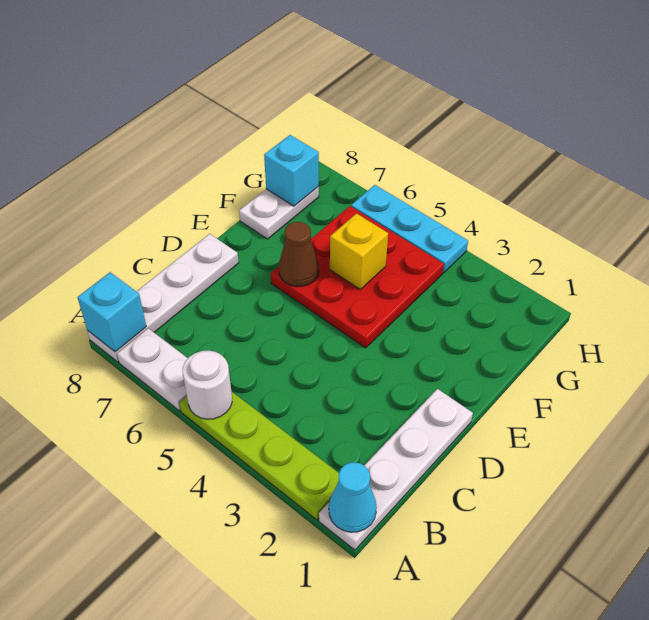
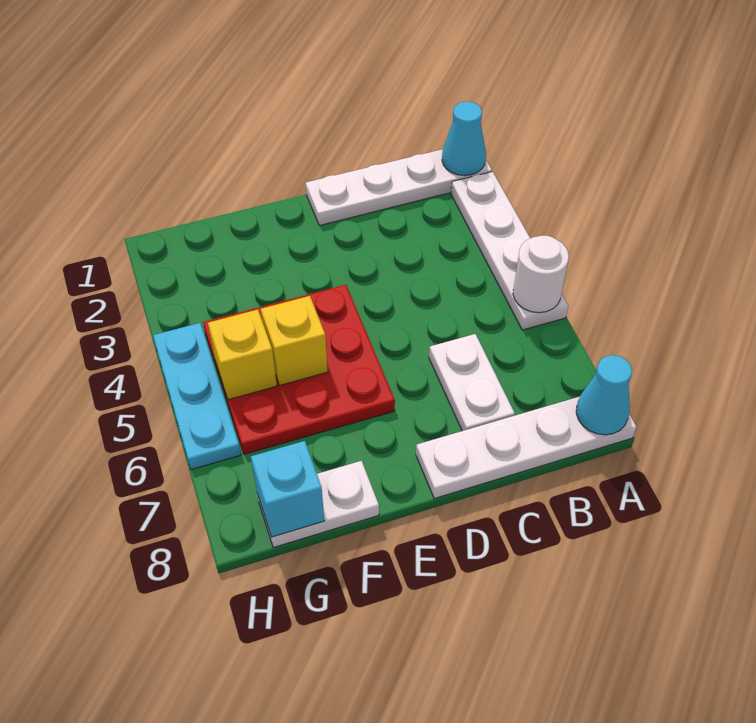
lime plate A2:A5 level 1 -> white plate A2:A5 level 1
white plate A6:A7 level 1 -> white plate C6:C7 level 1
cyan brick A8 level 2 -> cyan cone A8 level 2
brown cone E6 level 2 -> none
none -> yellow brick G5 level 2

